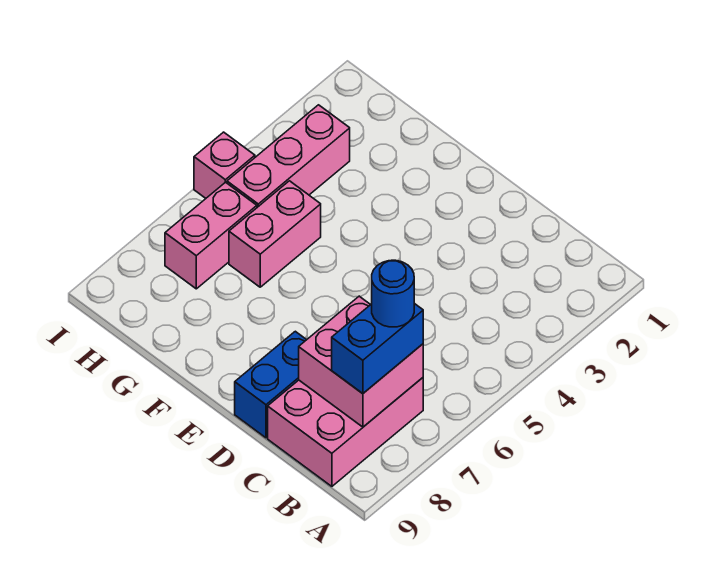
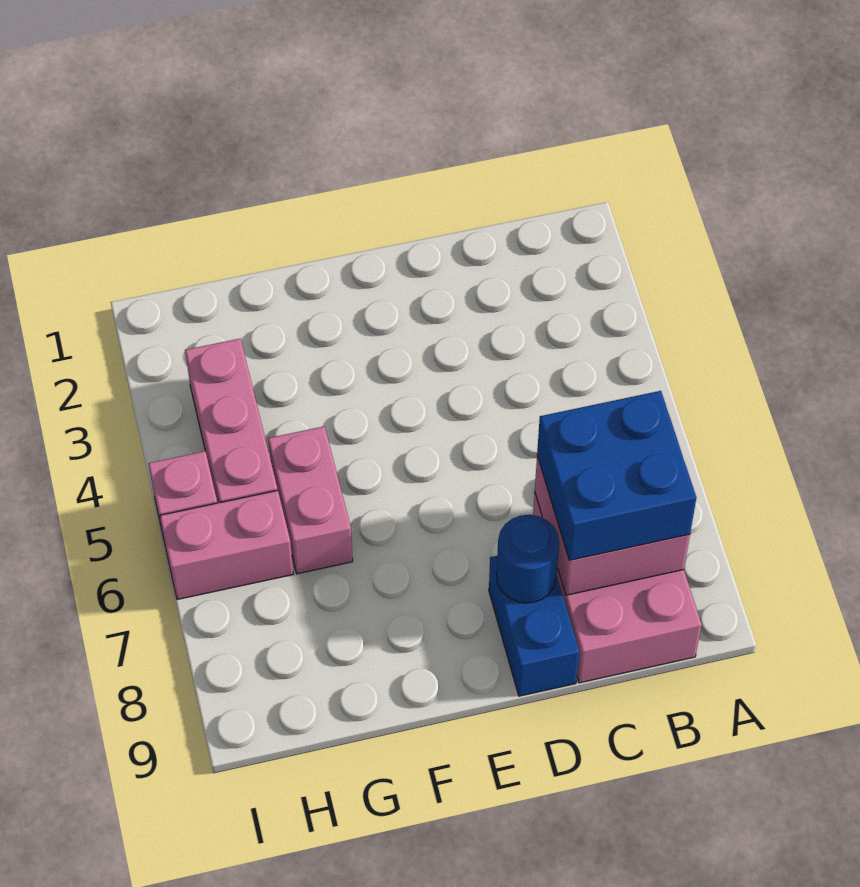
blue brick B7:B8 level 3 -> blue brick B7:C8 level 3
blue round brick B7 level 4 -> blue round brick D8 level 2
pink brick H6:H7 level 1 -> pink brick H6:I6 level 1

